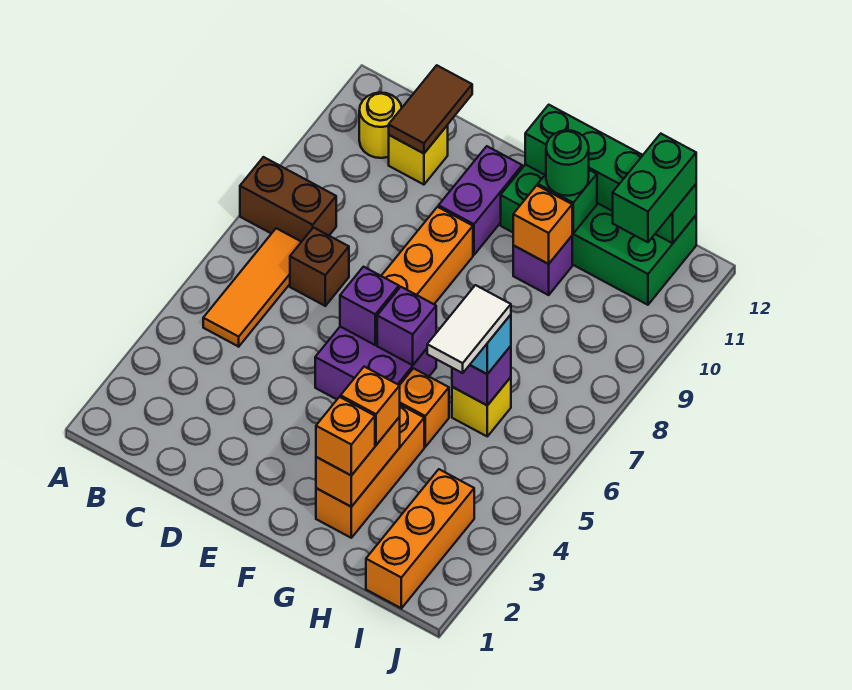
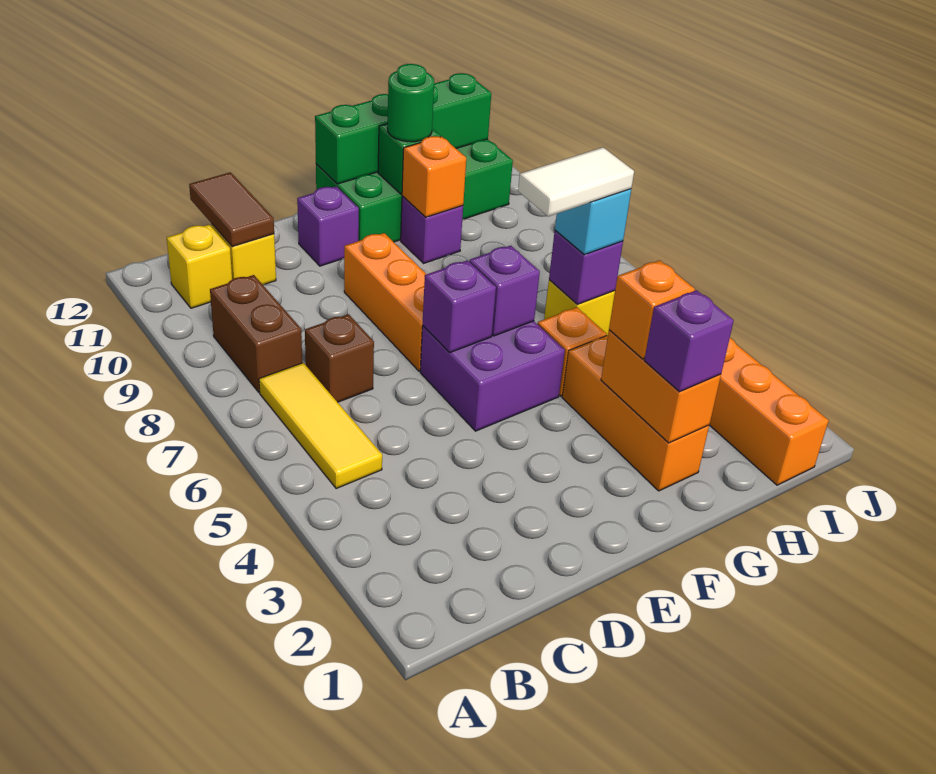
brown brick A8:B8 level 1 -> brown brick B8:B9 level 1
orange tile B5:B7 level 1 -> yellow tile B5:B7 level 1
yellow round brick B11 level 1 -> yellow brick B11 level 1
purple brick E10:E11 level 1 -> purple brick E11 level 1
orange brick G2 level 3 -> purple brick G2 level 3
white tile H5:H6 level 4 -> white tile G6:H6 level 4
green brick I11:I12 level 3 -> none

